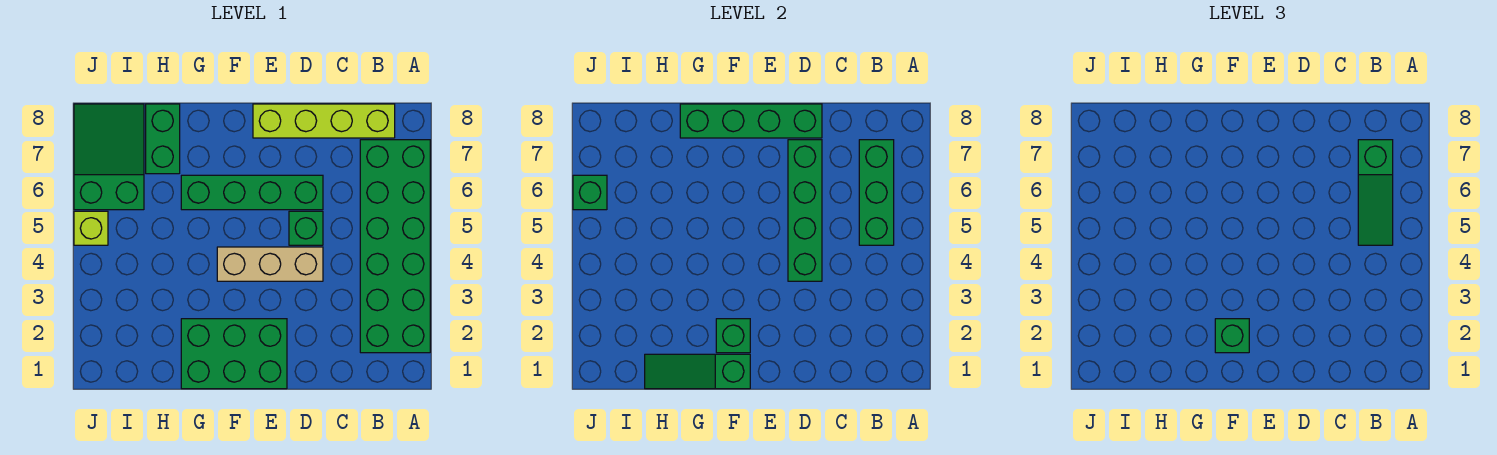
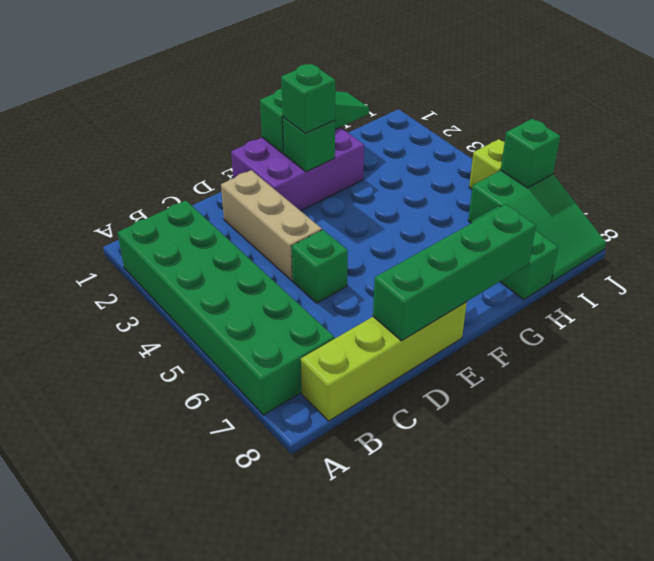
green brick B5:B7 level 2 -> none
green slope B5:B7 level 3 top 7 -> none
tan brick D4:F4 level 1 -> tan brick D2:D4 level 1
green brick D4:D7 level 2 -> none
green brick D6:G6 level 1 -> none
green brick E1:G2 level 1 -> purple brick E1:G2 level 1

